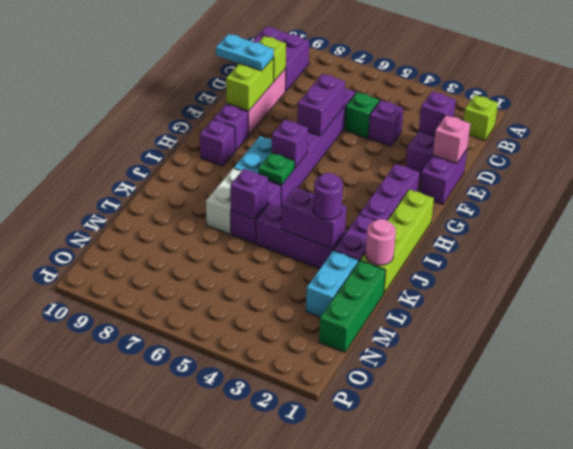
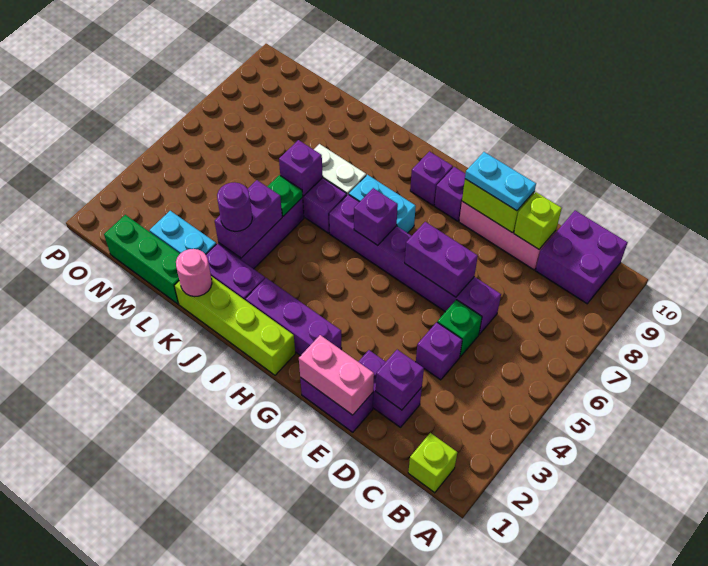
pink brick E1 level 2 -> pink brick E1:F1 level 2
cyan plate E9:E10 level 3 -> cyan plate E9:F9 level 3
green plate I6 level 2 -> green plate K5 level 2

